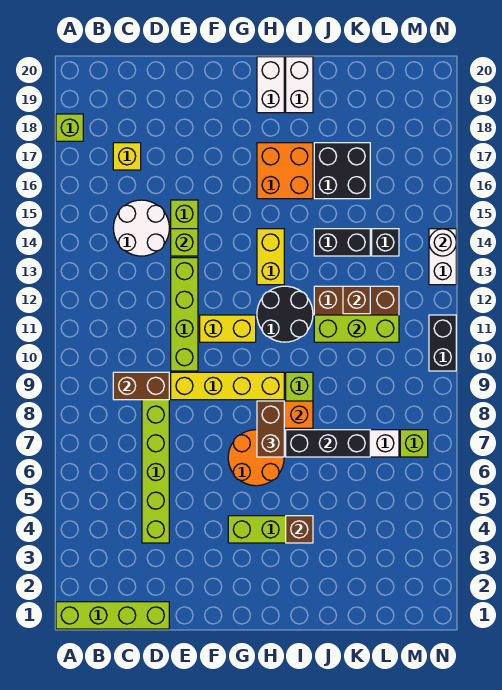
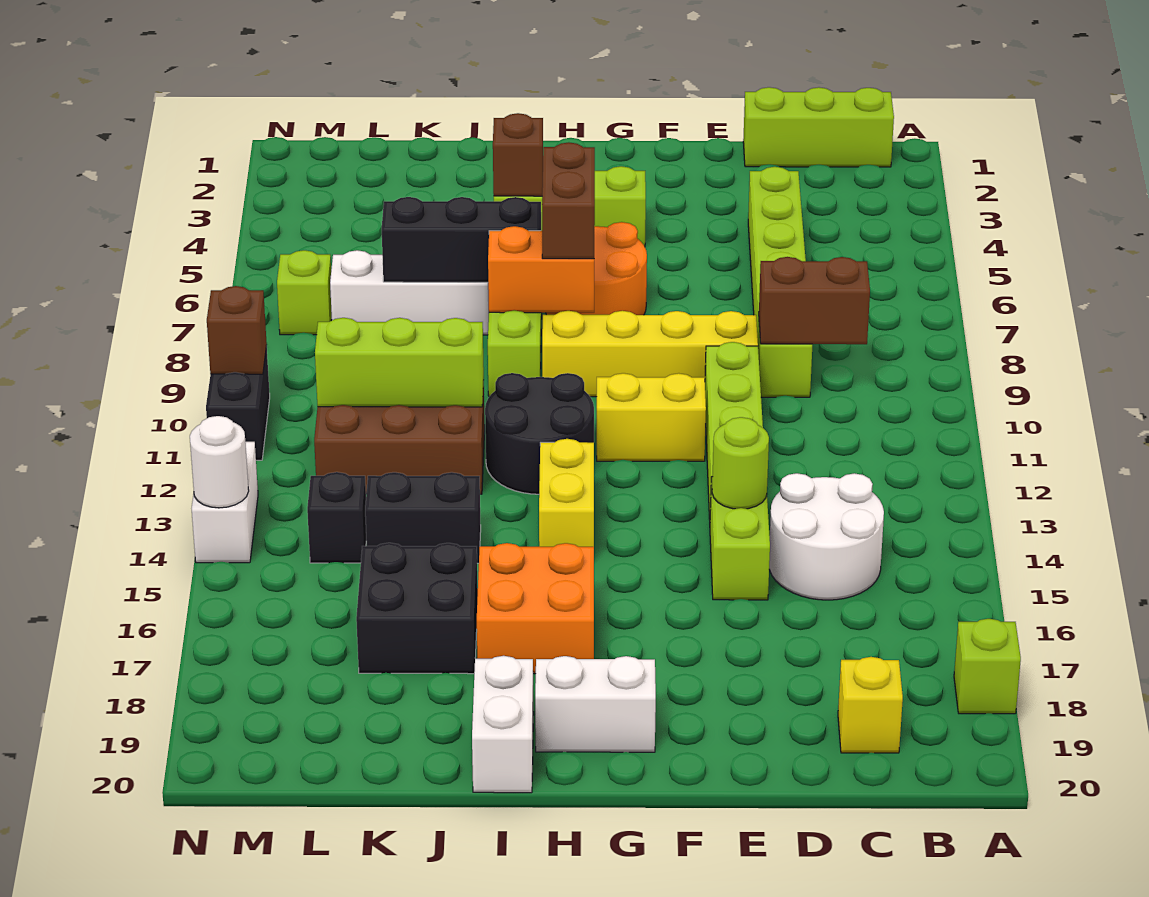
lime brick A1:D1 level 1 -> lime brick B1:D1 level 1
yellow brick C17 level 1 -> yellow brick C19 level 1
lime brick E14 level 2 -> lime round brick E14 level 2
white brick H19:H20 level 1 -> white brick G19:H19 level 1
brown brick K12 level 2 -> brown brick N10 level 2

